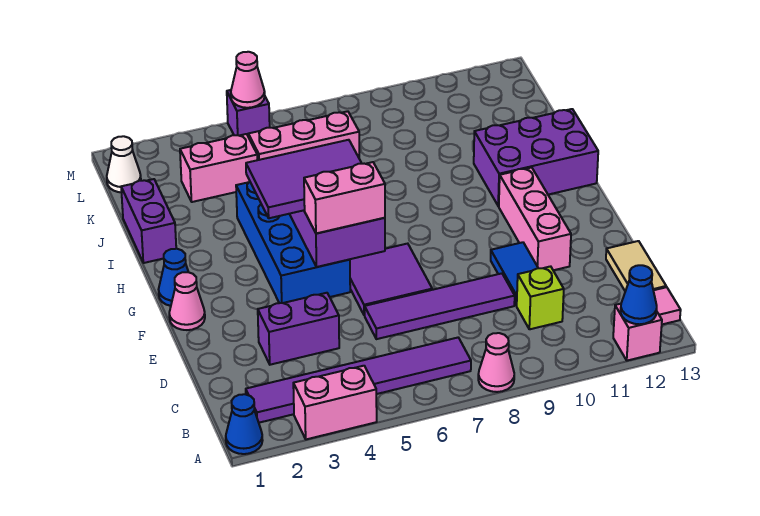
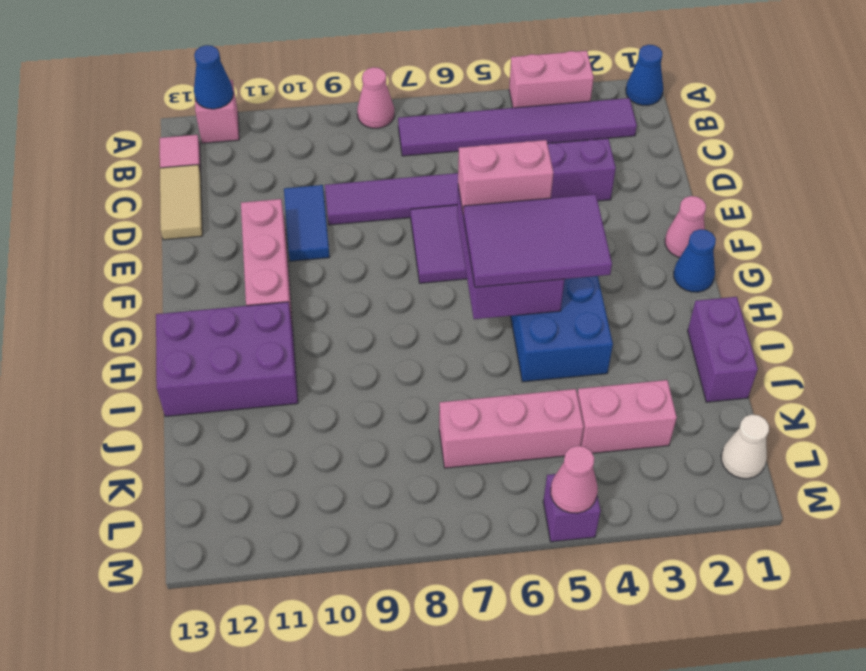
lime brick C10 level 1 -> none

